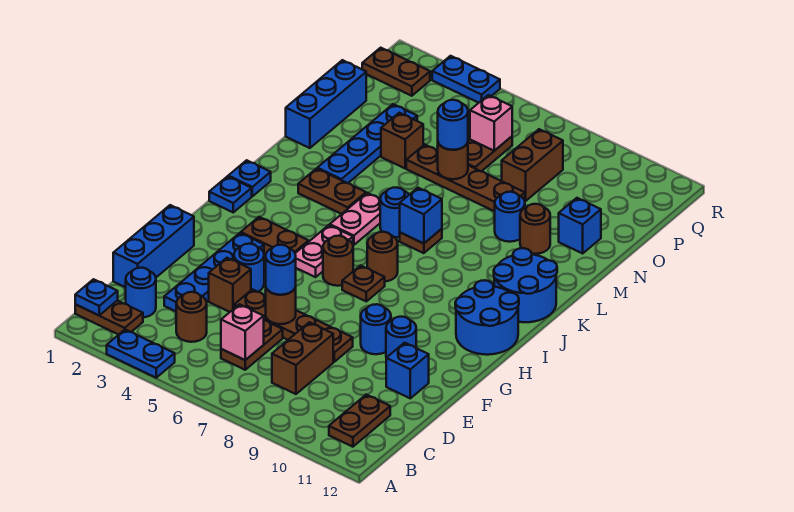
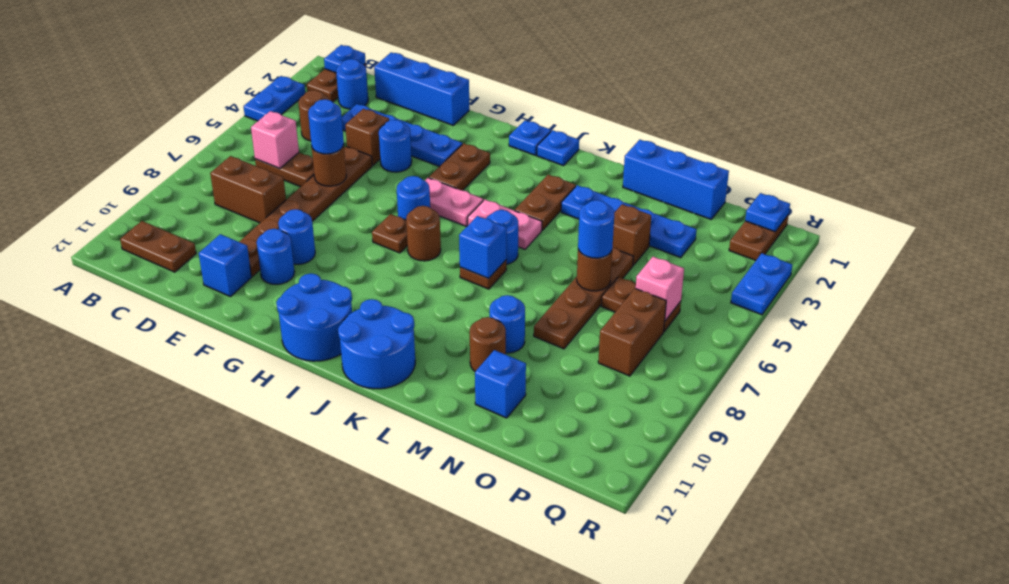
brown plate E5:E8 level 1 -> brown plate E5:E10 level 1
brown round brick H6 level 1 -> blue round brick H6 level 1
brown brick O8:P8 level 1 -> brown brick P7:P8 level 1
none -> blue plate Q1 level 2

